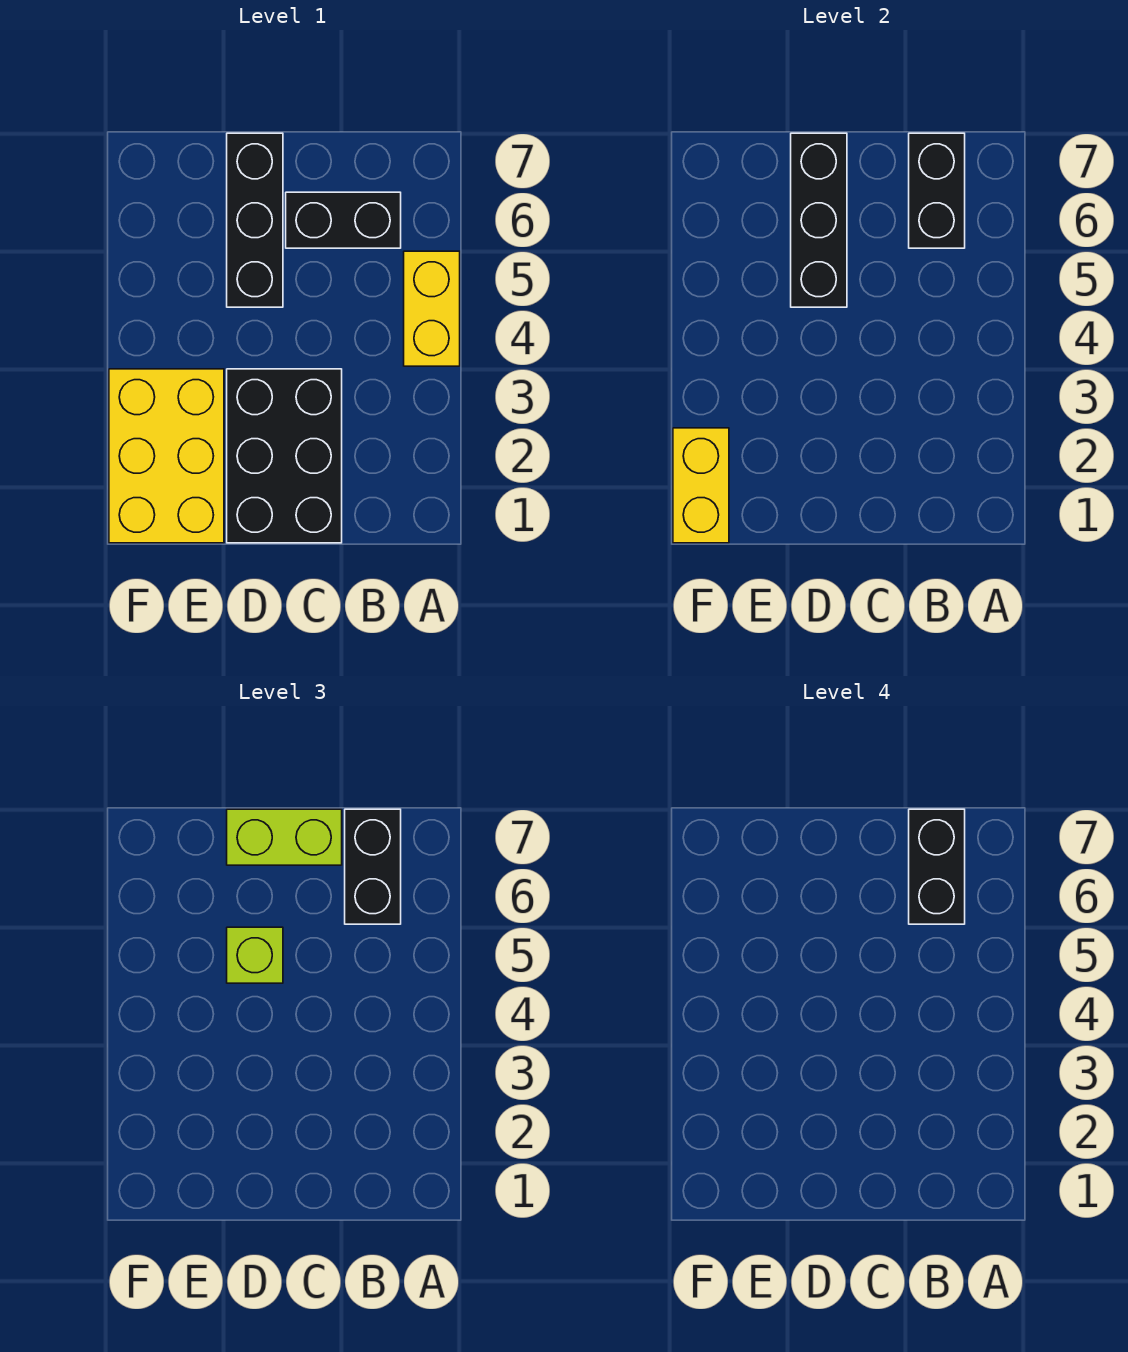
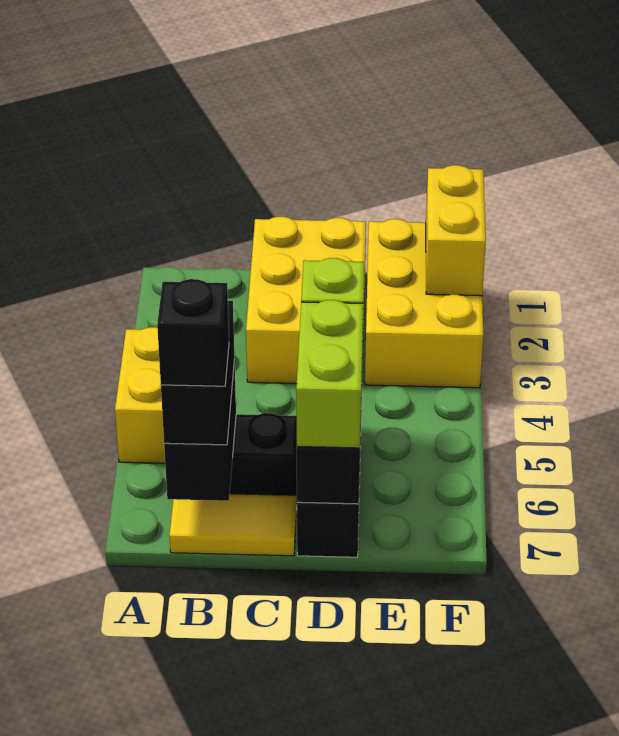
black brick B6:B7 level 4 -> black brick B7 level 4
none -> yellow tile B7:C7 level 1
black brick C1:D3 level 1 -> yellow brick C1:D3 level 1
lime brick C7:D7 level 3 -> lime brick D6:D7 level 3

